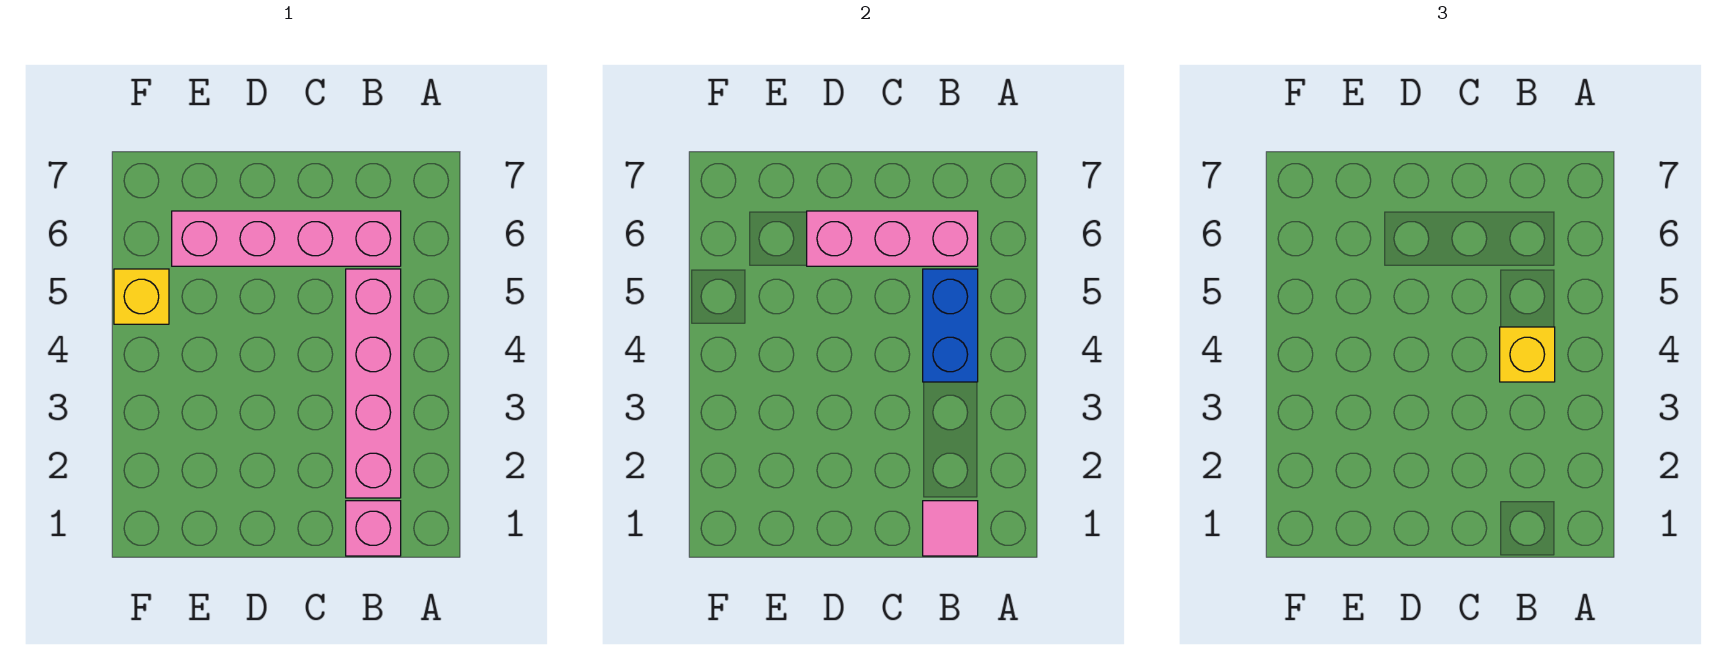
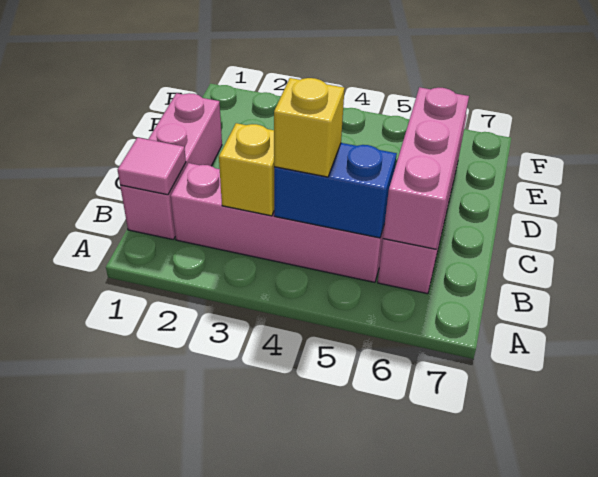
pink brick B1 level 1 -> pink brick B1:D1 level 1
yellow brick F5 level 1 -> yellow brick B3 level 2

